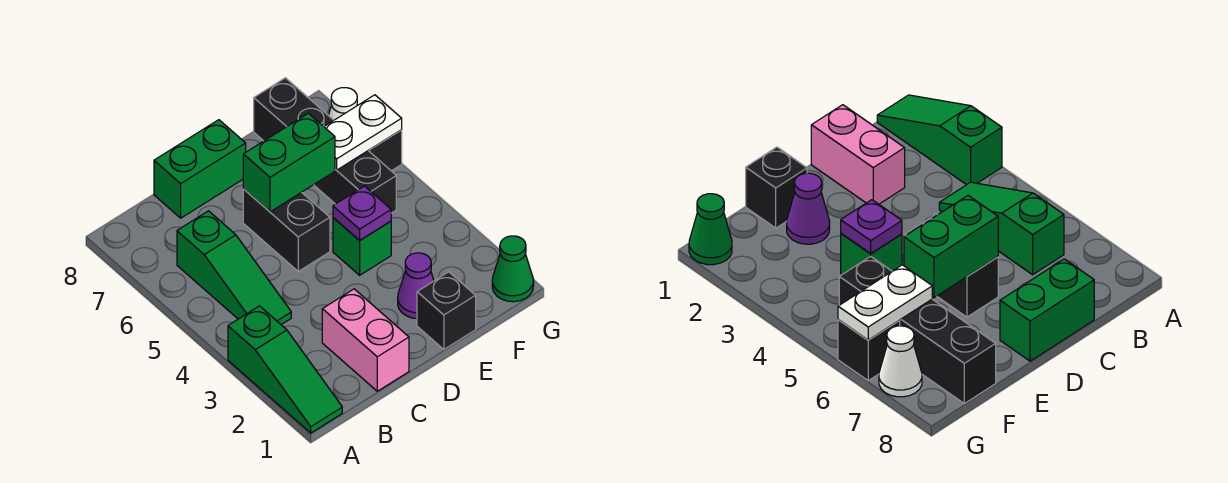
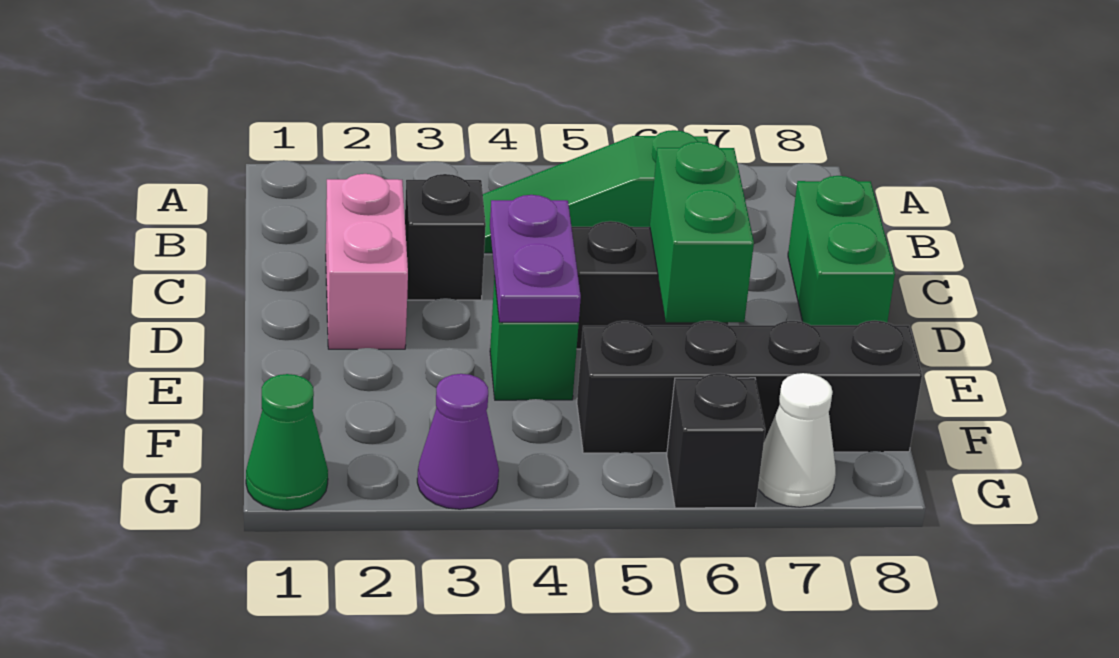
green slope A1:A3 level 1 top 3 -> none
pink brick C1:C2 level 1 -> pink brick C2:D2 level 1
black brick E1 level 1 -> black brick C3 level 1
purple cone E2 level 1 -> purple cone G3 level 1
purple plate E4 level 2 -> purple plate D4:E4 level 2
white plate F6:G6 level 2 -> none

